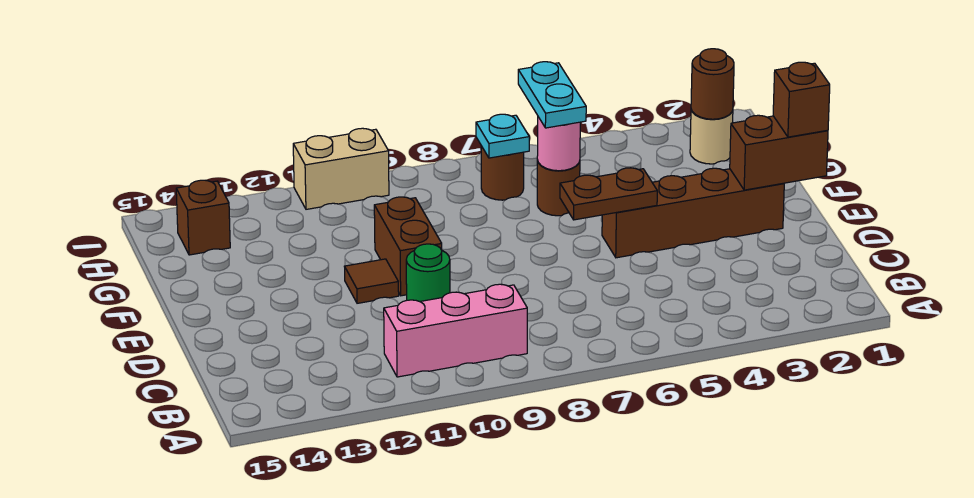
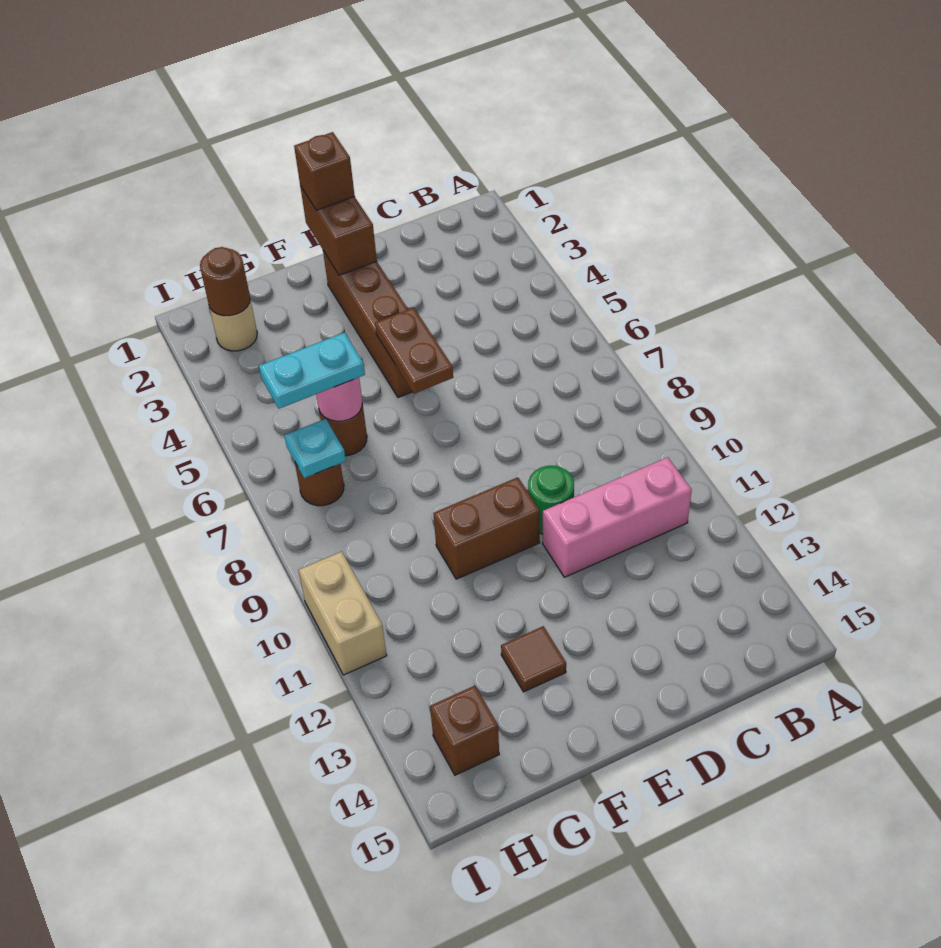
pink brick B9:B11 level 1 -> pink brick B11:D11 level 1
brown tile E11 level 1 -> brown tile F13 level 1

